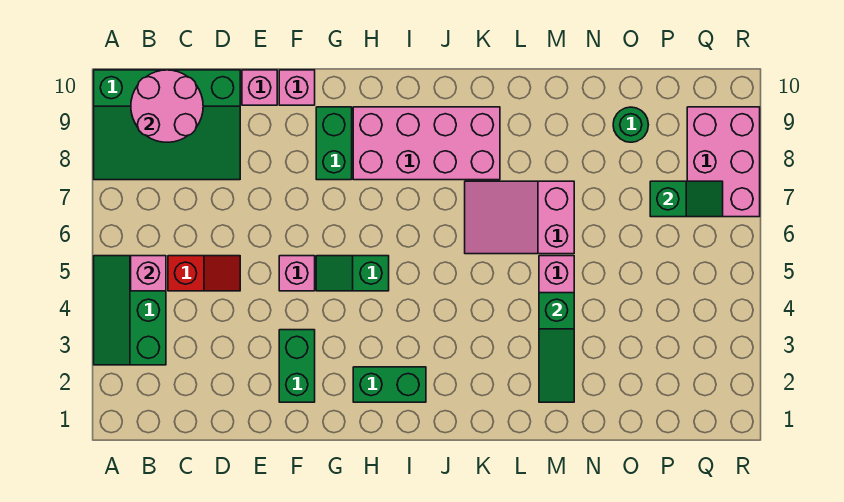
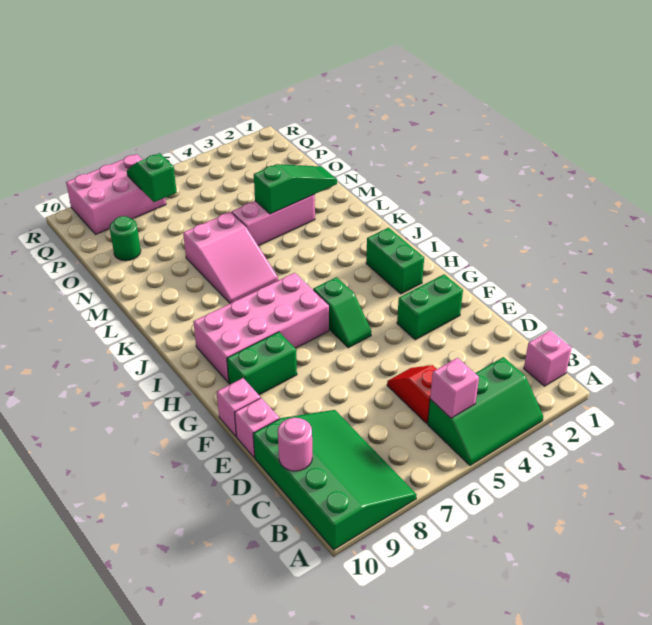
pink round brick B9:C10 level 2 -> pink round brick C10 level 2
pink brick F5 level 1 -> pink brick B1 level 1
pink brick H8:K9 level 1 -> pink brick H6:I9 level 1

